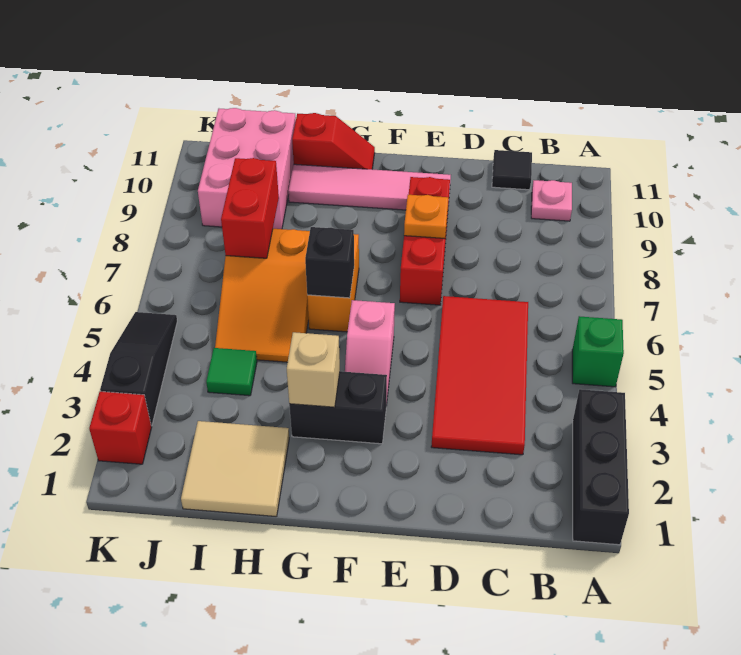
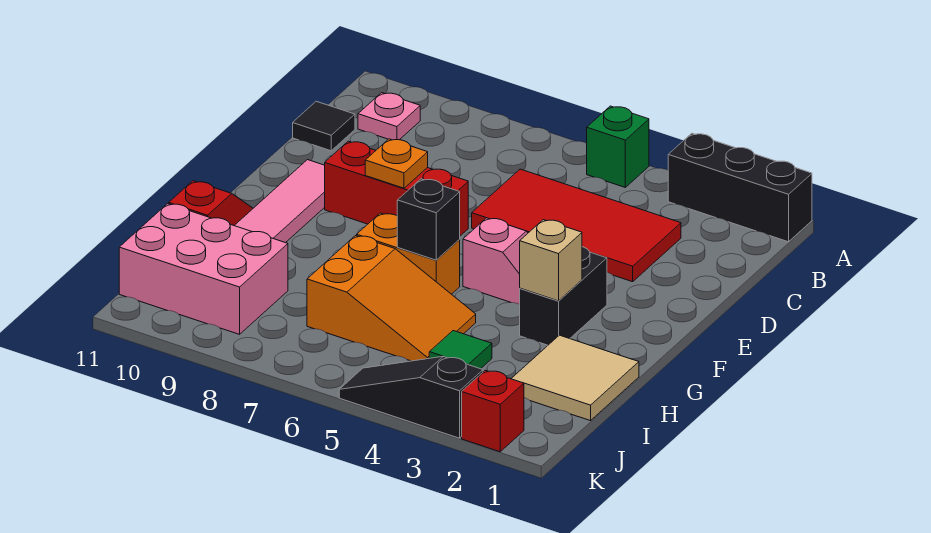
red brick I7:I8 level 2 -> none

